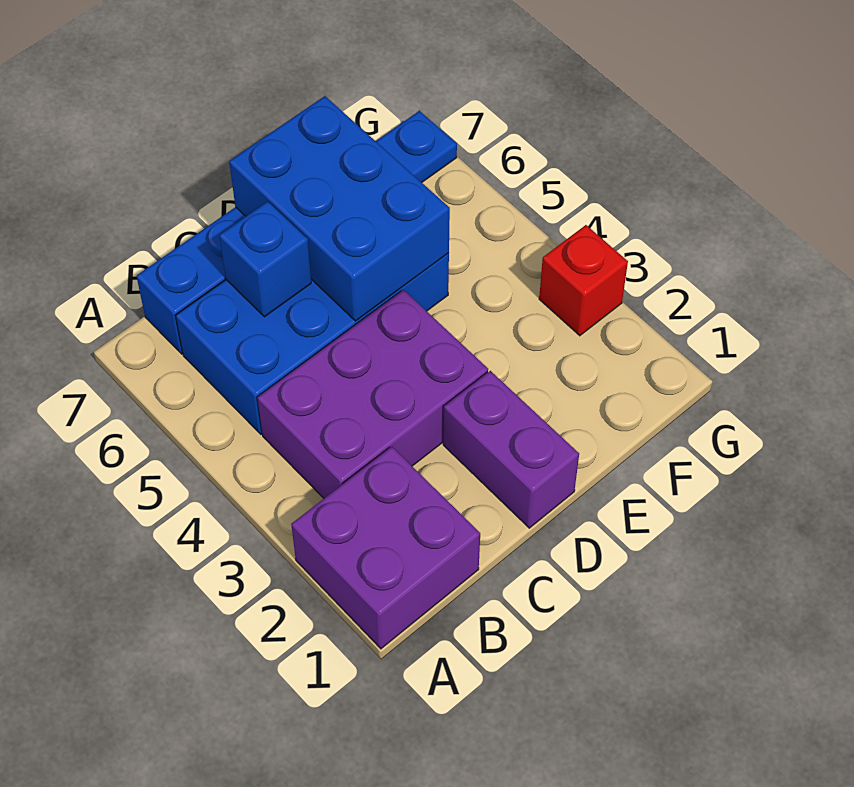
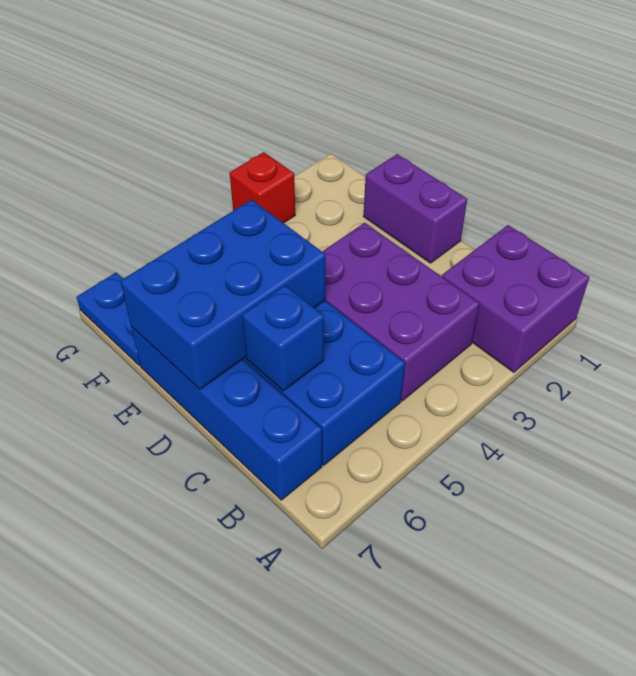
purple brick D1:D2 level 1 -> purple brick D1:E1 level 1

